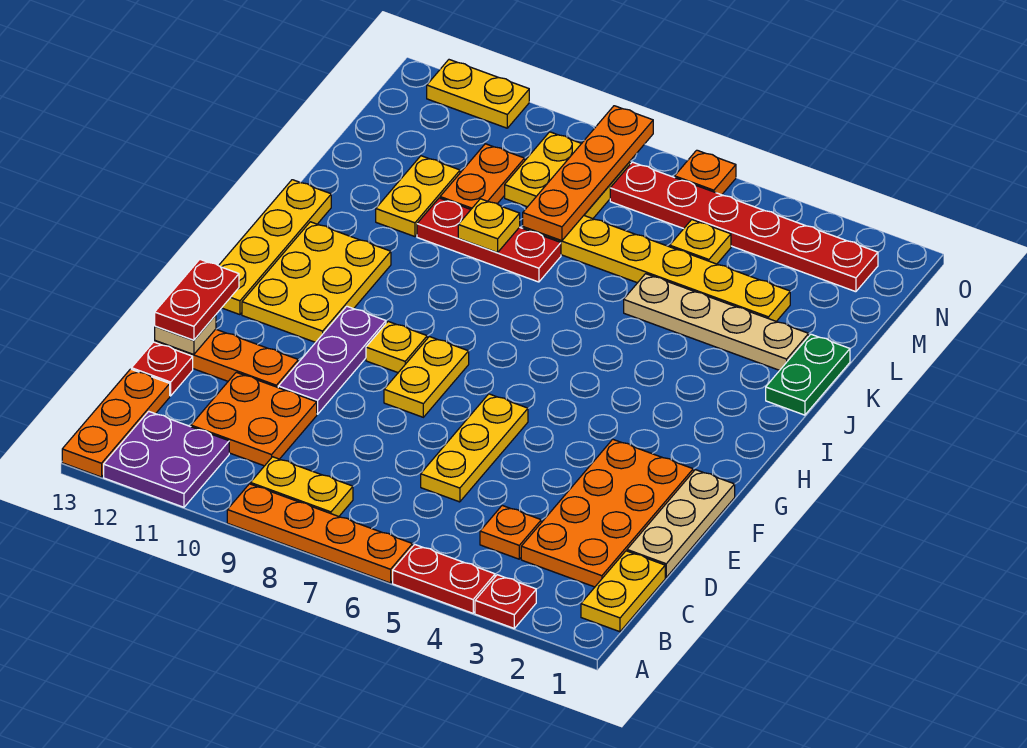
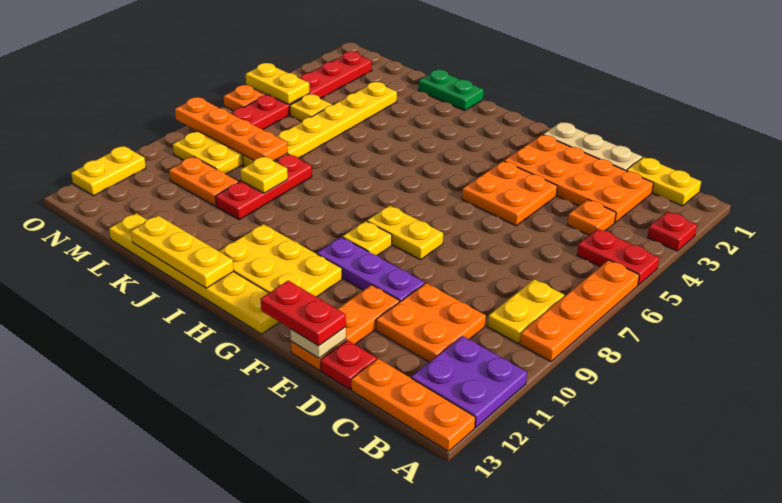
red plate A4:A5 level 1 -> red plate A5:B5 level 1
yellow plate D6:F6 level 1 -> yellow plate I13:K13 level 2
none -> orange plate E4:F5 level 1
yellow plate G13:J13 level 1 -> yellow plate G13:L13 level 1
tan plate K2:K5 level 1 -> none
yellow plate K11:L11 level 1 -> yellow plate N5:O5 level 2

